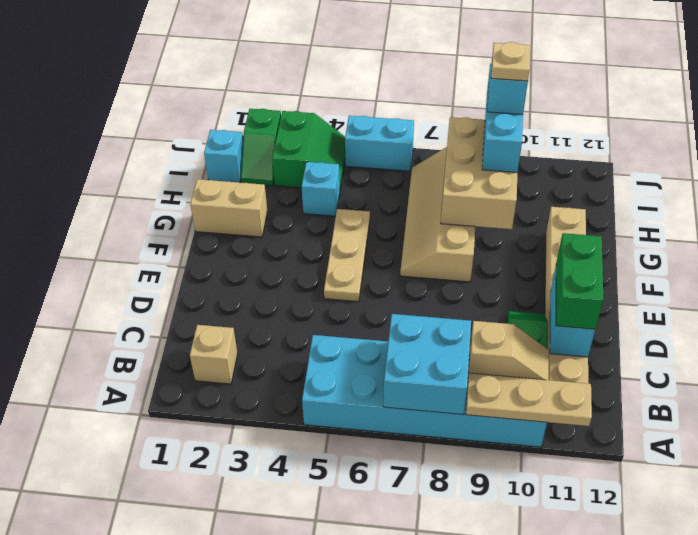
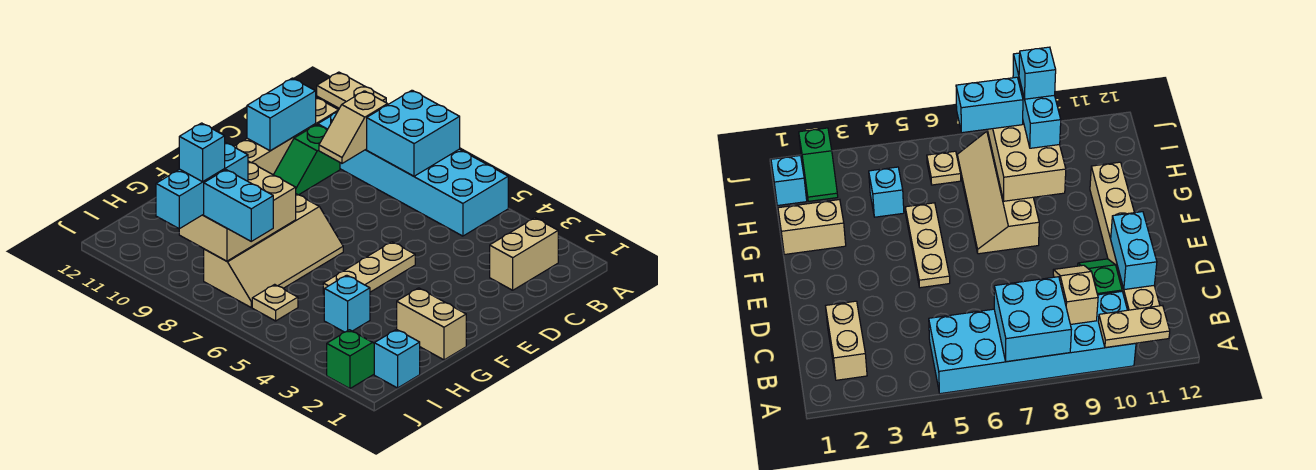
tan plate A9:A11 level 2 -> tan plate A10:A11 level 2
tan brick B2 level 1 -> tan brick B2:C2 level 1
tan slope B9:B10 level 2 top 9 -> tan slope B9:C9 level 2 top B
green brick C11:D11 level 3 -> none
green slope I3:J4 level 1 top 3 -> none
tan plate I9 level 5 -> tan plate I6 level 1
cyan brick J5:J6 level 1 -> cyan brick I7:I8 level 3

